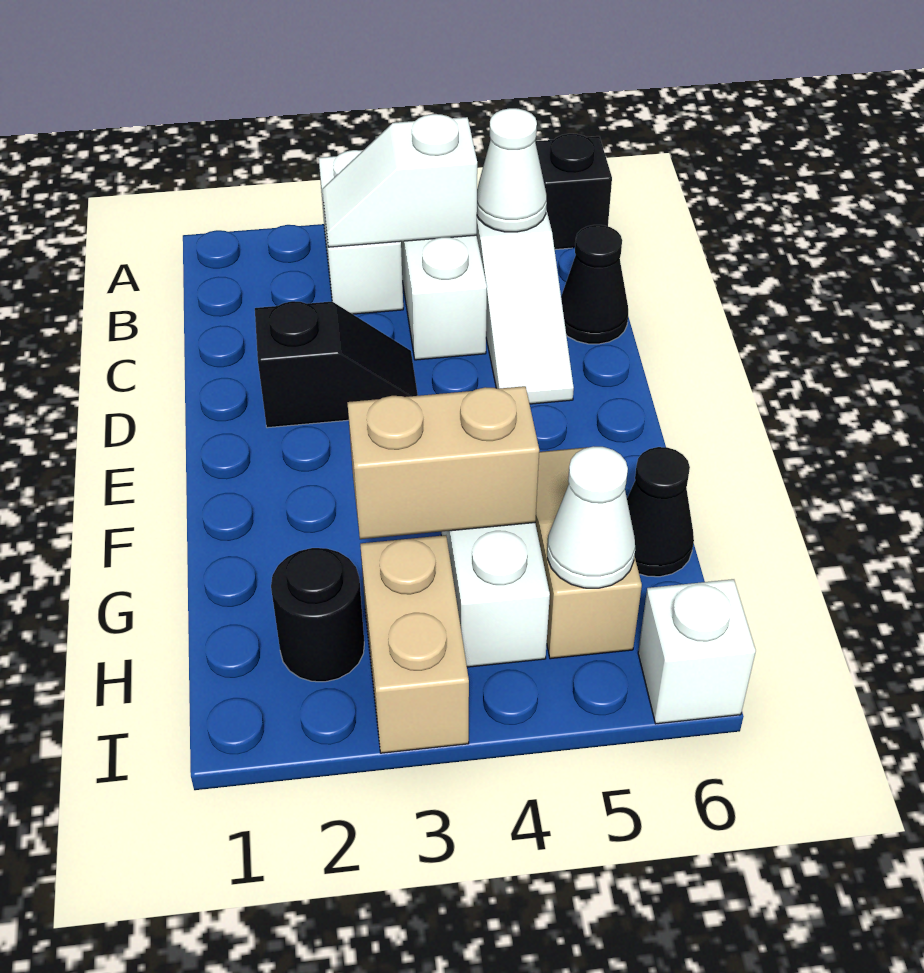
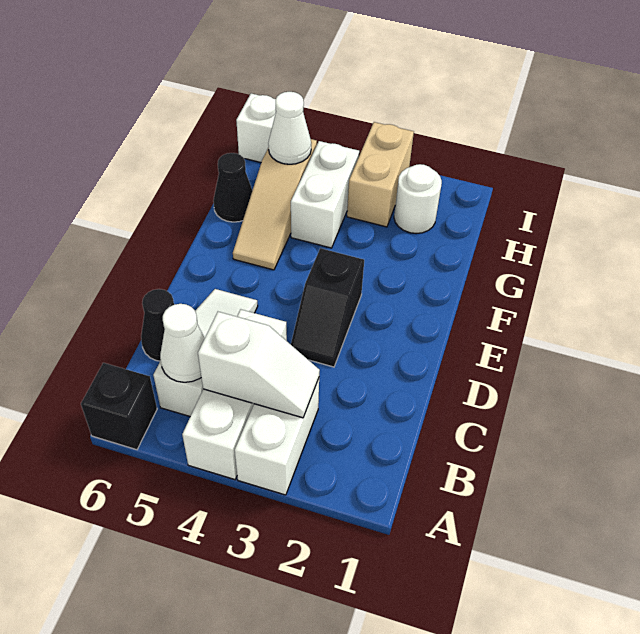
black slope D2:D3 level 1 top 2 -> black slope D3:E3 level 1 top E
tan brick G3:G4 level 2 -> none
black round brick H2 level 1 -> white round brick H2 level 1

